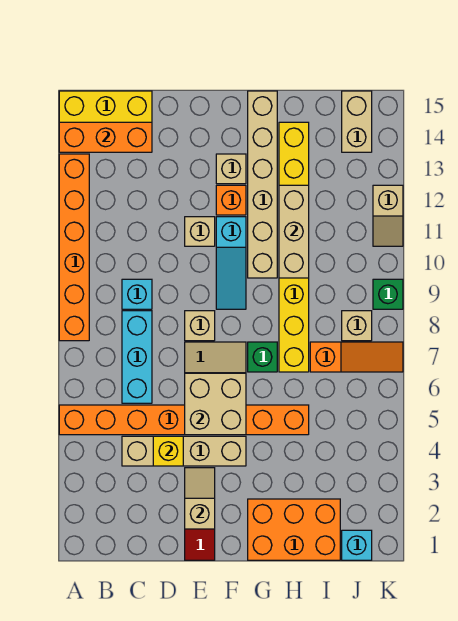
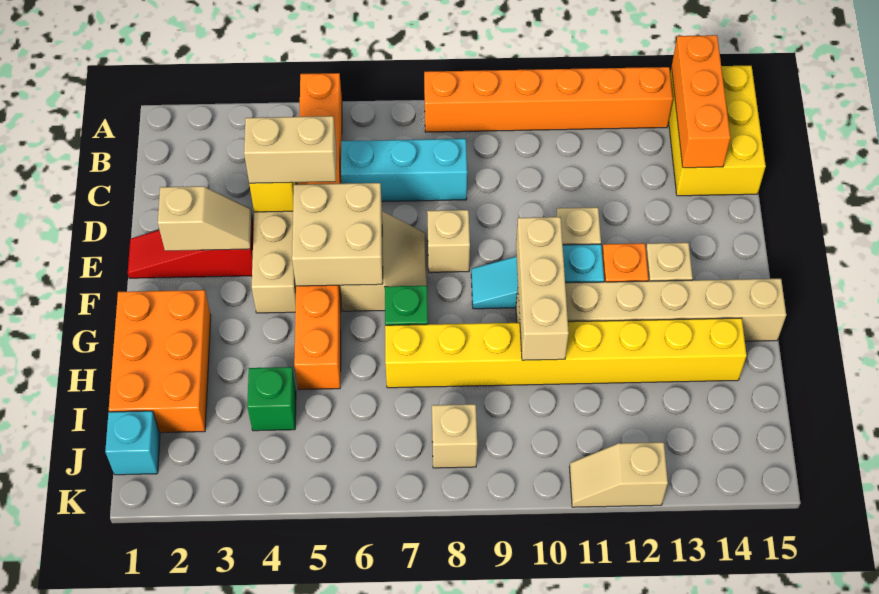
cyan brick C9 level 1 -> none
tan brick H10:H12 level 2 -> tan brick F10:H10 level 2
orange slope I7:K7 level 1 top I -> none
tan brick J14:J15 level 1 -> tan brick D4:D5 level 3
green brick K9 level 1 -> green brick I4 level 1

